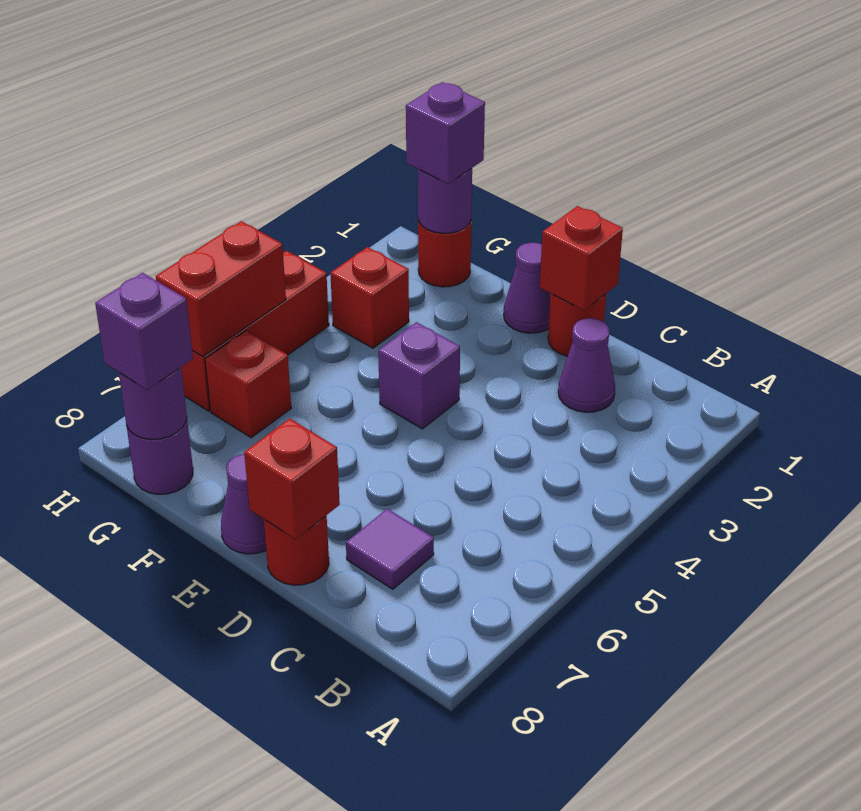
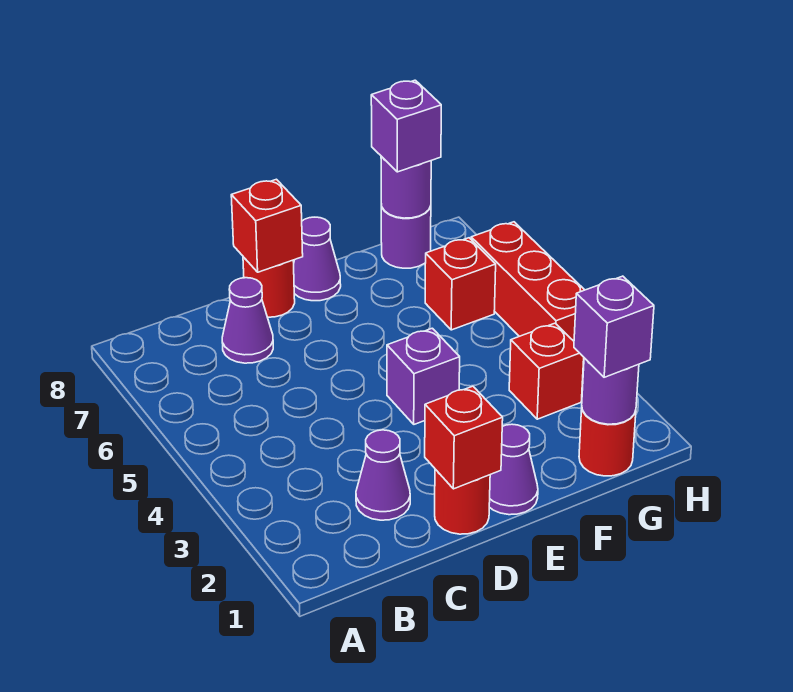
purple tile C7 level 1 -> purple cone C7 level 1
red brick H5:H6 level 2 -> none

